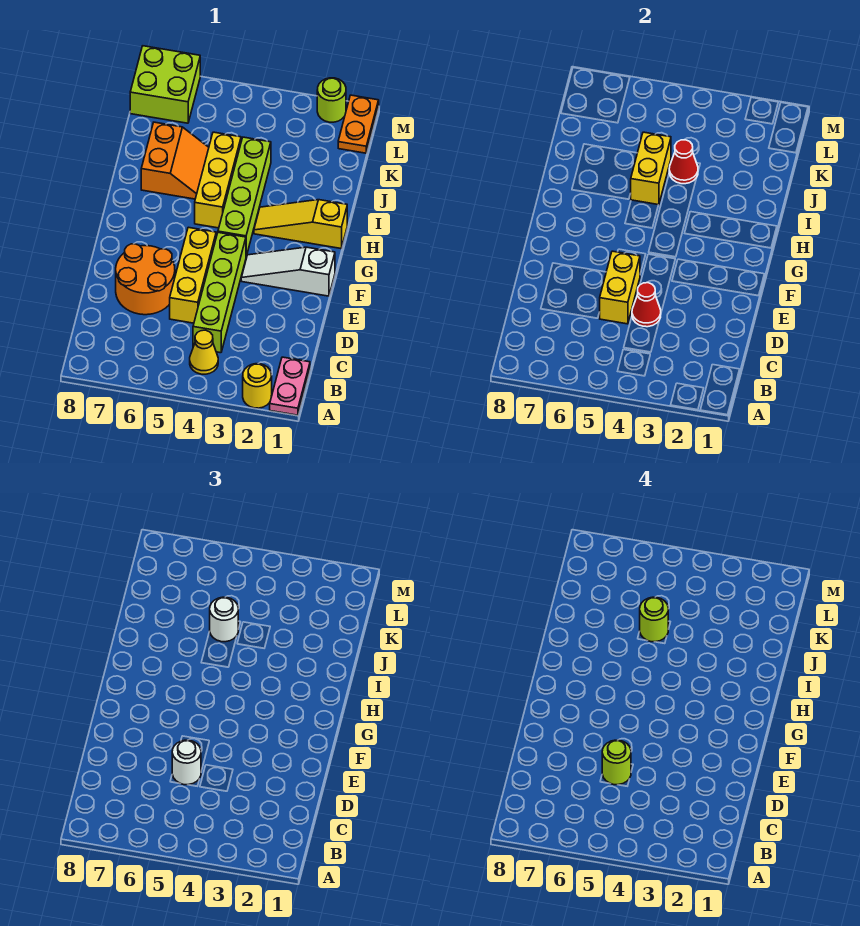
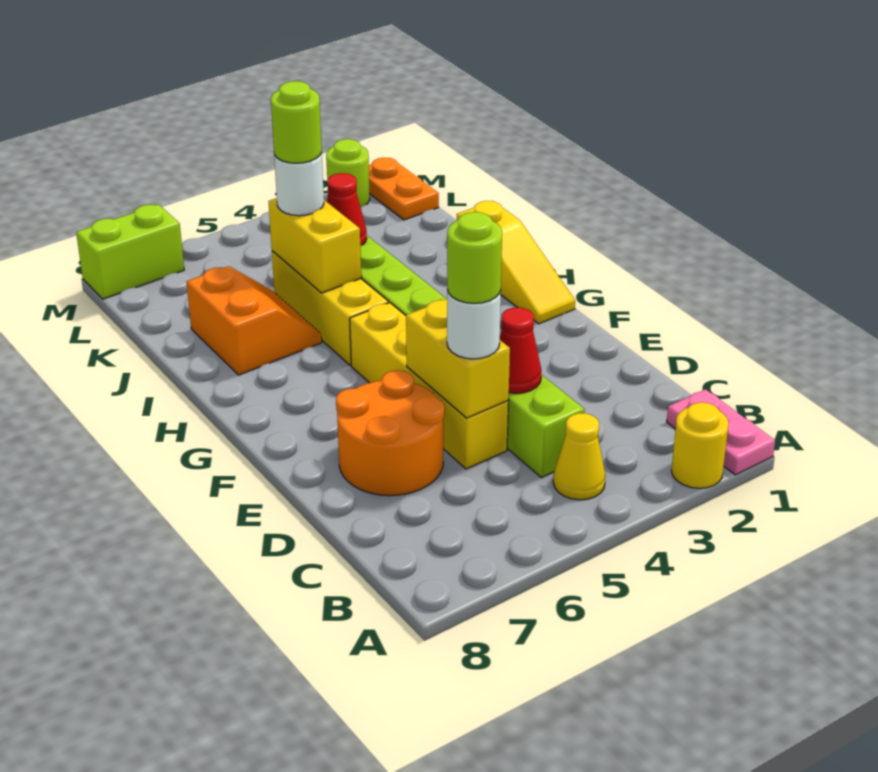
yellow brick D5:F5 level 1 -> yellow brick D5:G5 level 1
white slope F1:F3 level 1 top 1 -> none
yellow slope H1:H3 level 1 top 1 -> yellow slope G1:I1 level 1 top I
lime brick L7:M8 level 1 -> lime brick M7:M8 level 1

